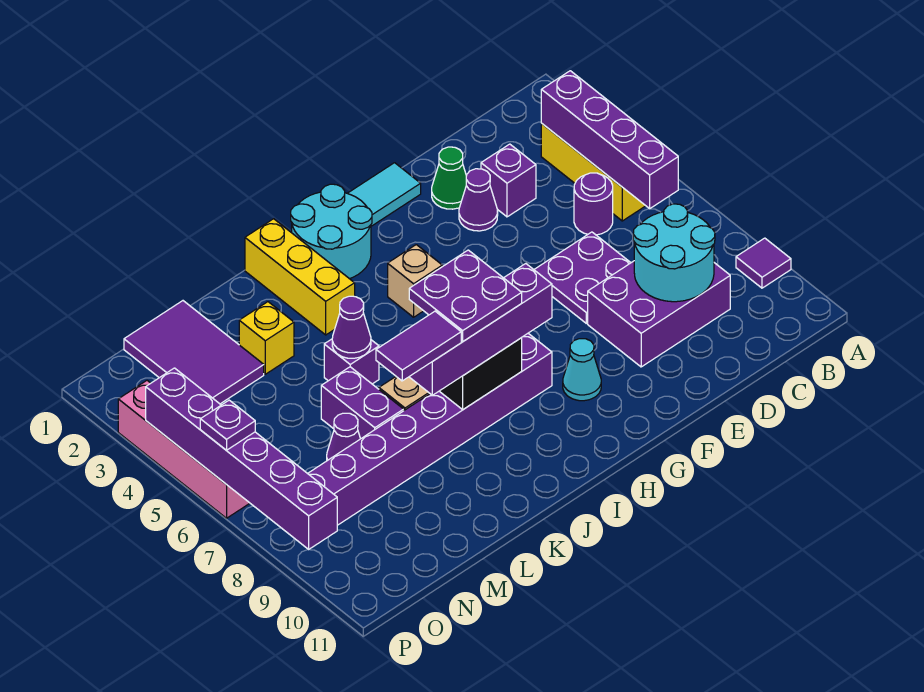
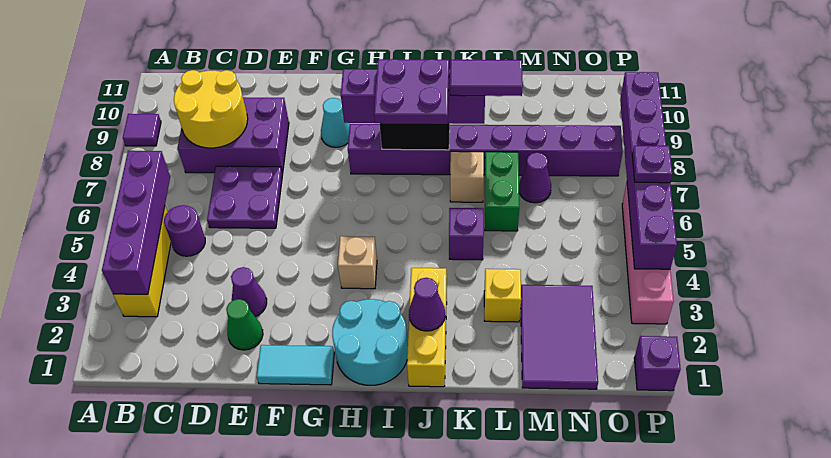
cyan round brick C8:D9 level 2 -> yellow round brick C8:D9 level 2
purple brick D3 level 1 -> purple brick P1 level 1
purple cone K5 level 2 -> purple cone J2 level 2
purple brick L6:L7 level 1 -> green brick L6:L7 level 1

